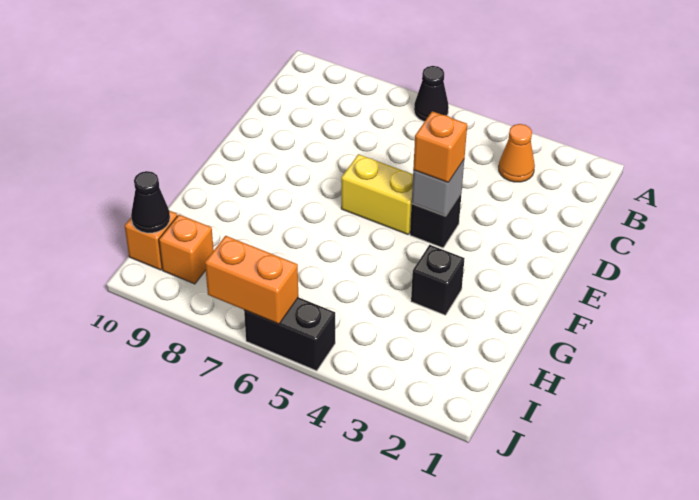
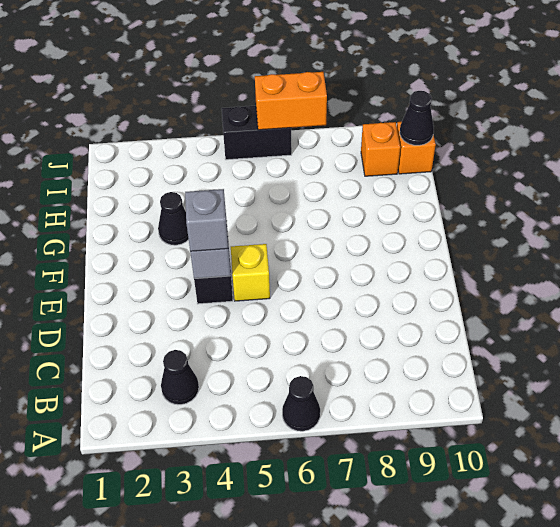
orange cone B3 level 1 -> black cone B3 level 1
orange brick E4 level 3 -> grey brick E4 level 3
yellow brick E5:E6 level 1 -> yellow brick E5 level 1
black brick G3 level 1 -> black cone G3 level 1

